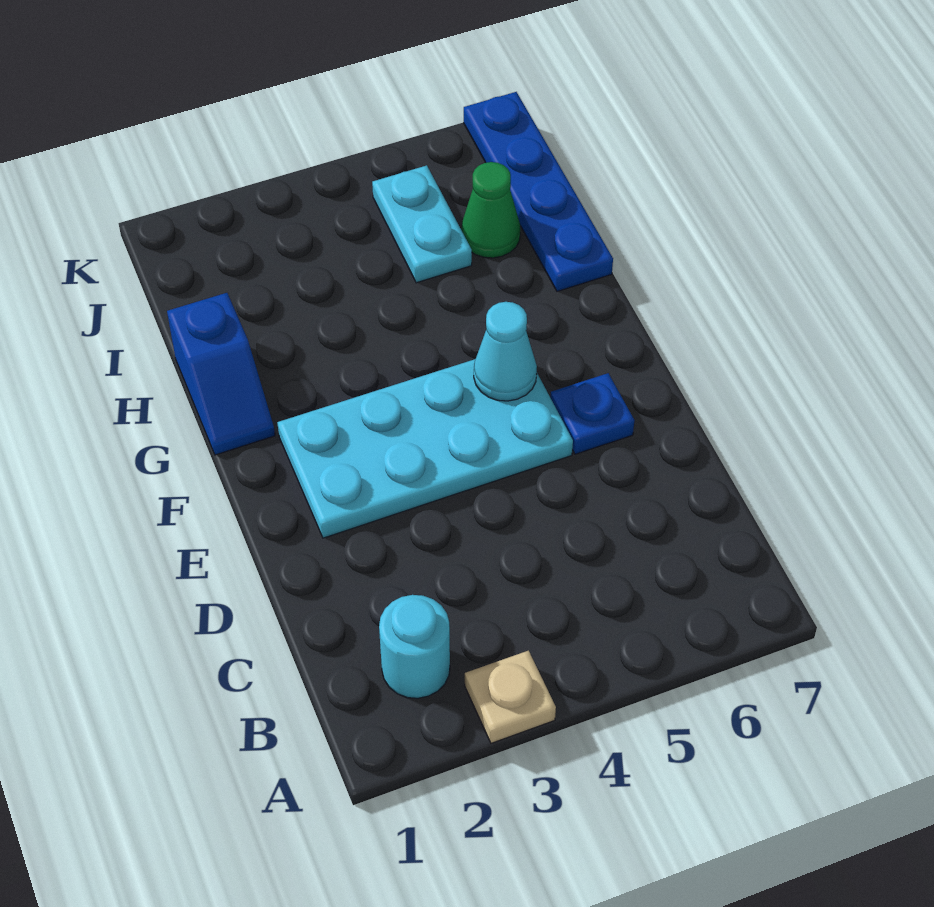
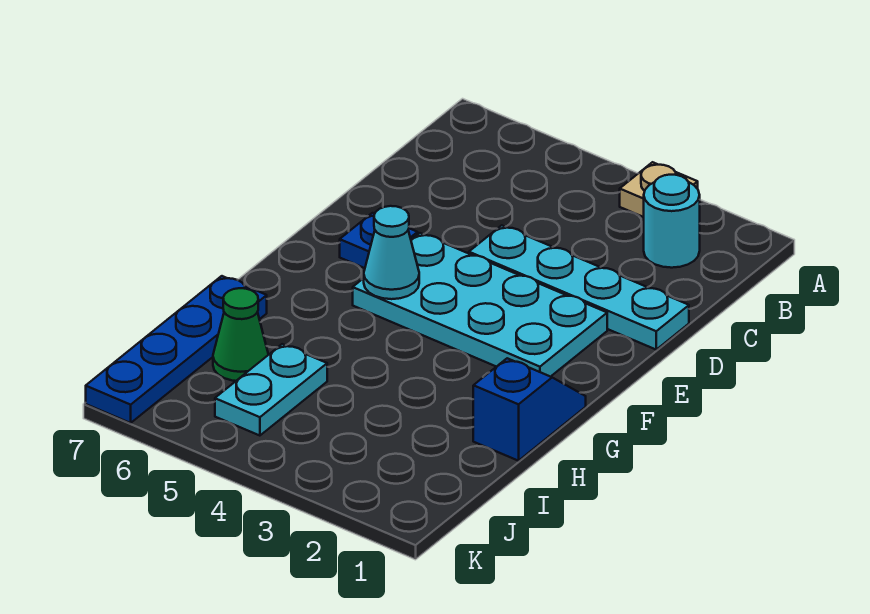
none -> cyan plate D1:D4 level 1

